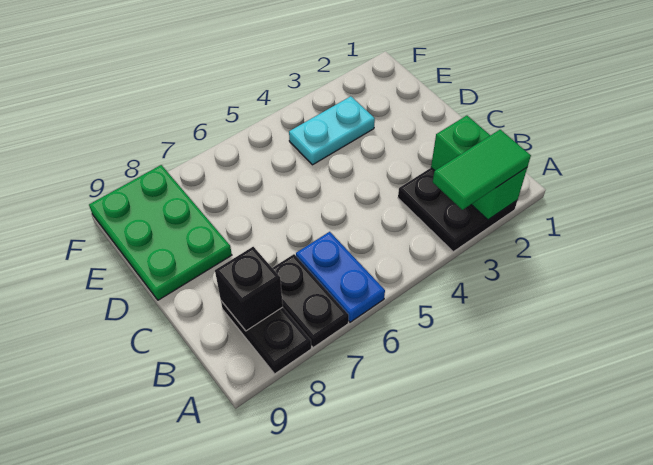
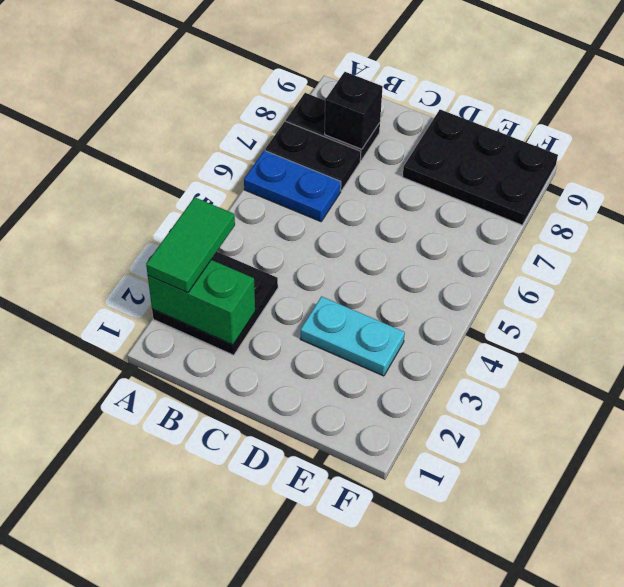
green plate D8:F9 level 1 -> black plate D8:F9 level 1
cyan plate E3:E4 level 1 -> cyan plate D3:E3 level 1

